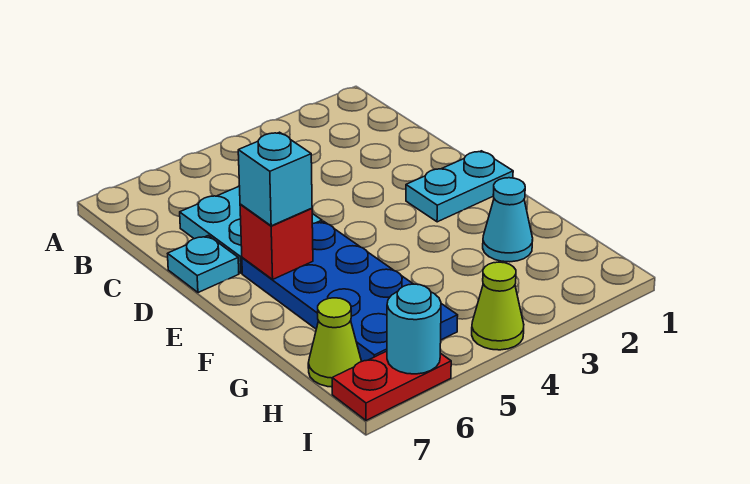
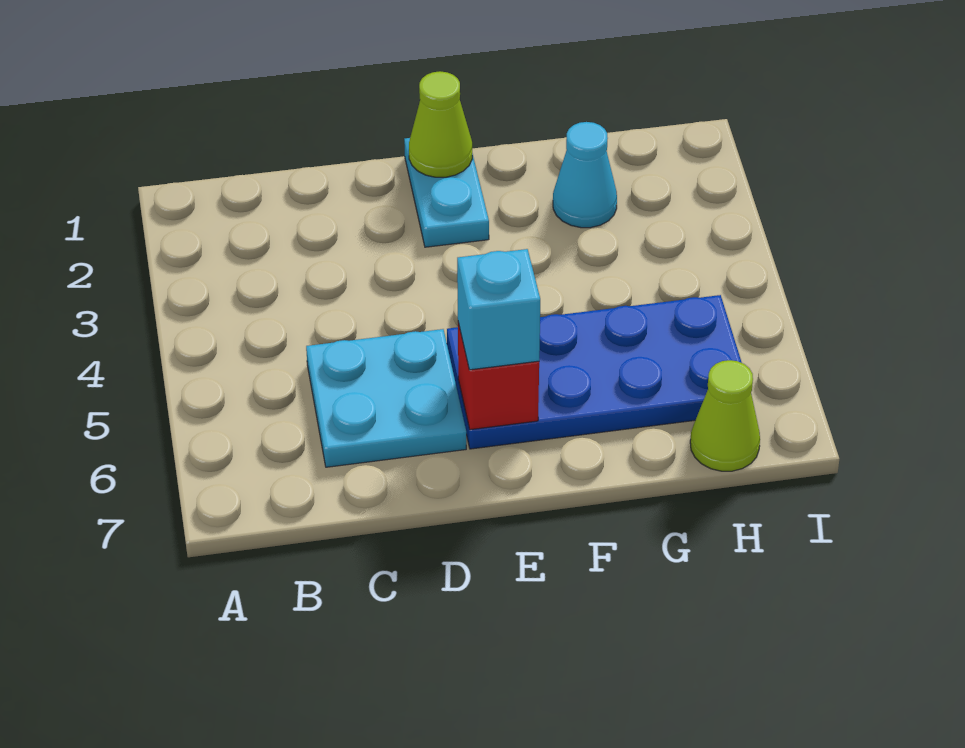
cyan plate D7 level 1 -> none
lime cone I4 level 1 -> lime cone E1 level 2
red plate I6:I7 level 1 -> none
cyan round brick I6 level 2 -> none

